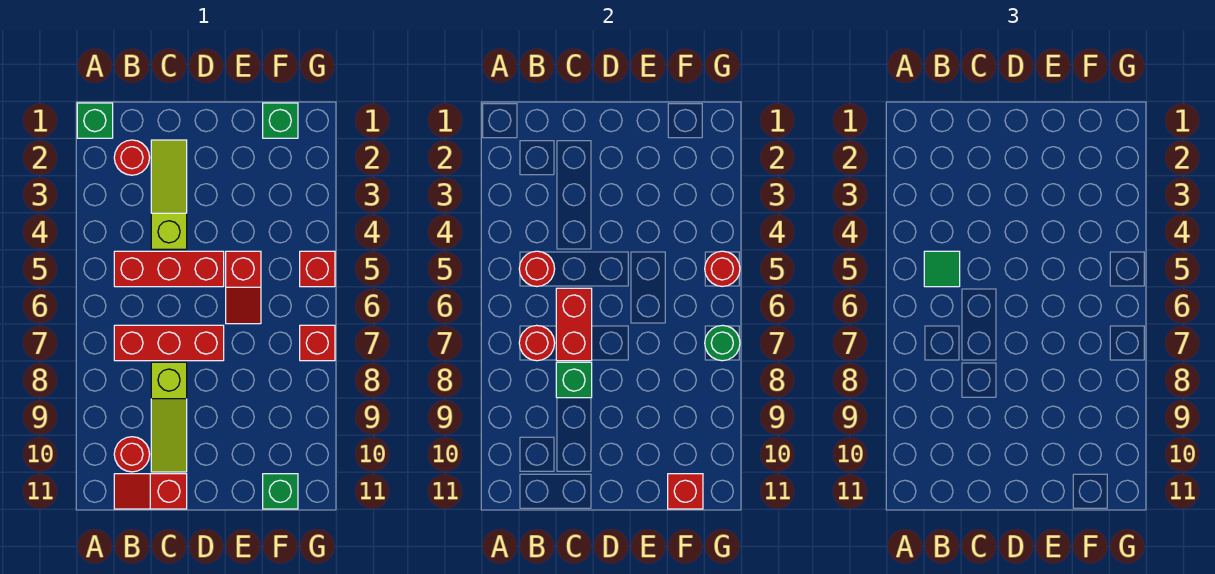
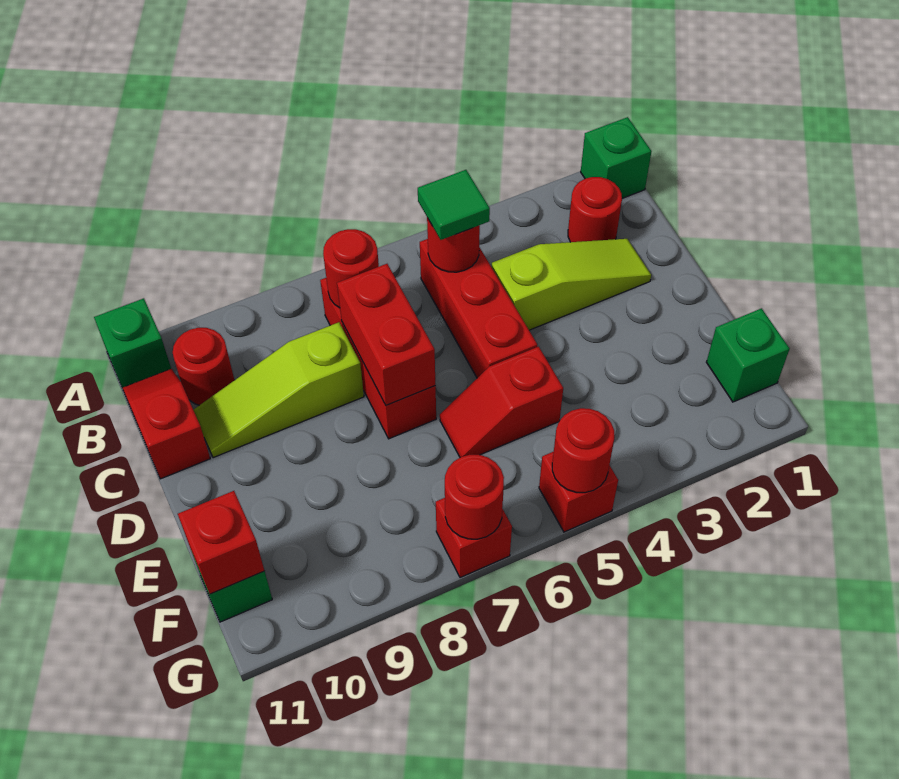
red brick C6:C7 level 2 -> red brick C7:D7 level 2
green brick C8 level 2 -> green brick A11 level 1
green round brick G7 level 2 -> red round brick G7 level 2

